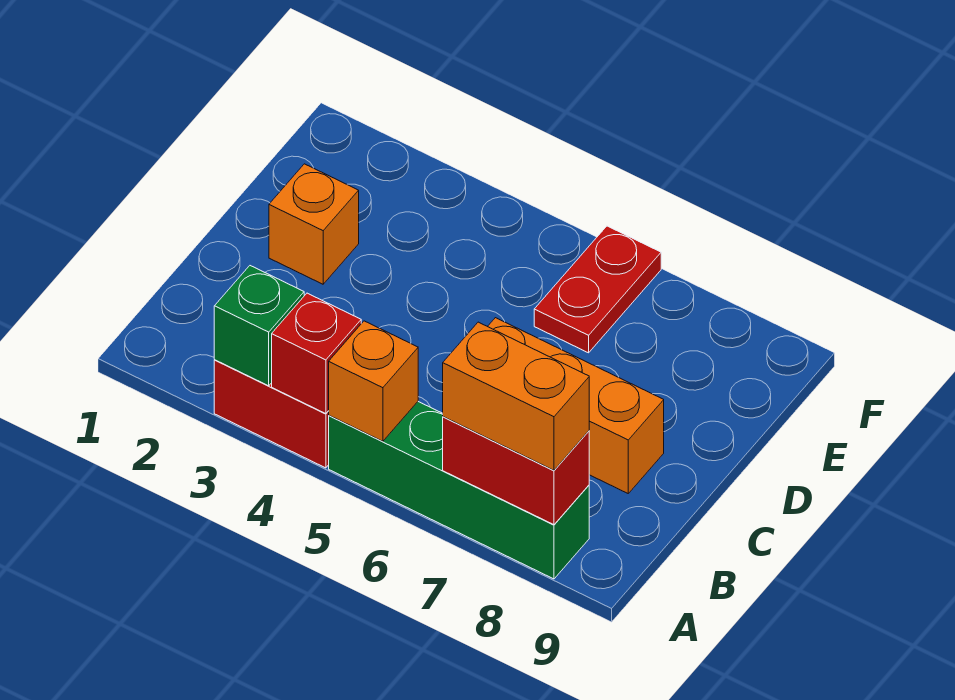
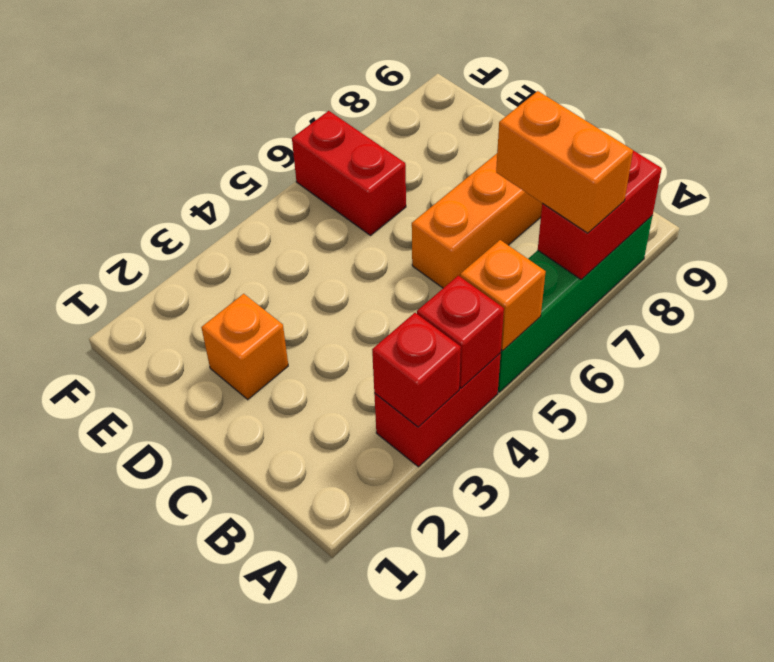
green brick A3 level 2 -> red brick A3 level 2
orange brick A7:A8 level 3 -> orange brick A7:B7 level 3
red plate E6:F6 level 1 -> red brick E6:F6 level 1

